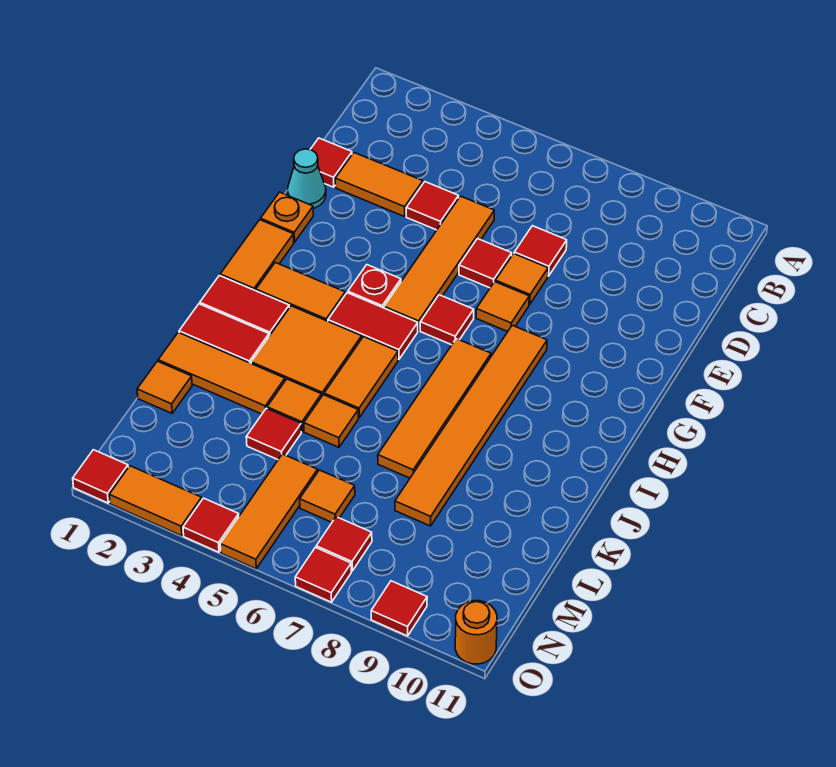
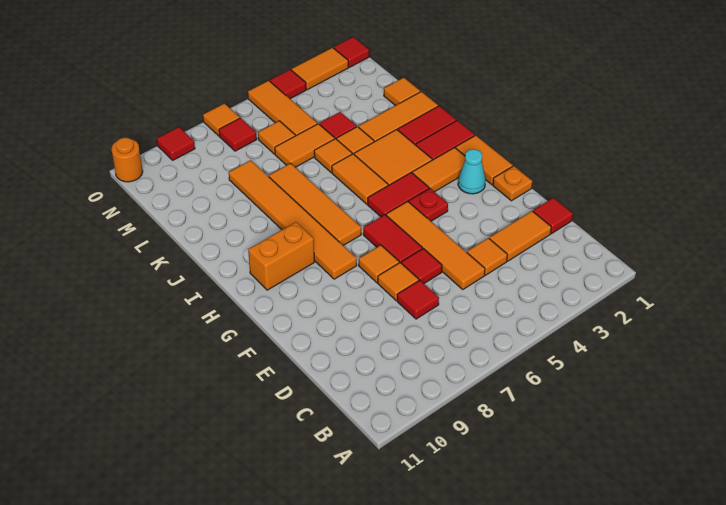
red tile D4 level 1 -> orange tile D4 level 1
cyan cone E1 level 1 -> cyan cone G2 level 1
red tile G6 level 1 -> red tile F6:G6 level 1
none -> orange brick H9:H10 level 1
none -> orange tile L5:L6 level 1
red tile O7 level 1 -> orange tile O7 level 1

